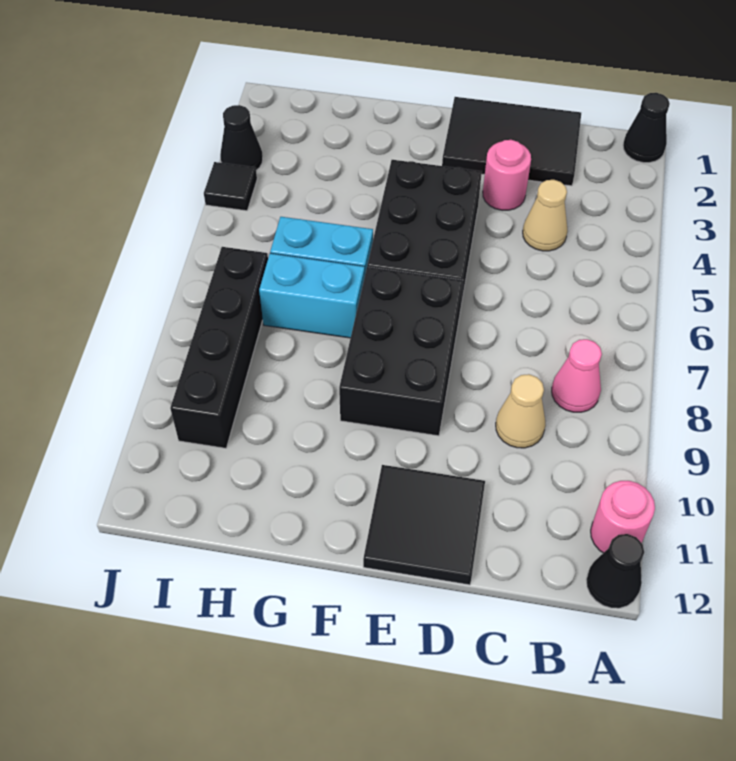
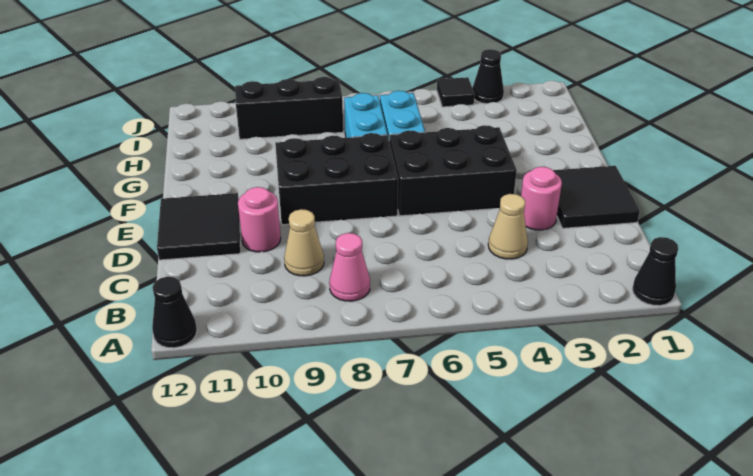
pink round brick A11 level 1 -> pink round brick D10 level 1
black tile C1:E2 level 1 -> black tile D1:E2 level 1
black brick I7:I10 level 1 -> black brick I8:I10 level 1

